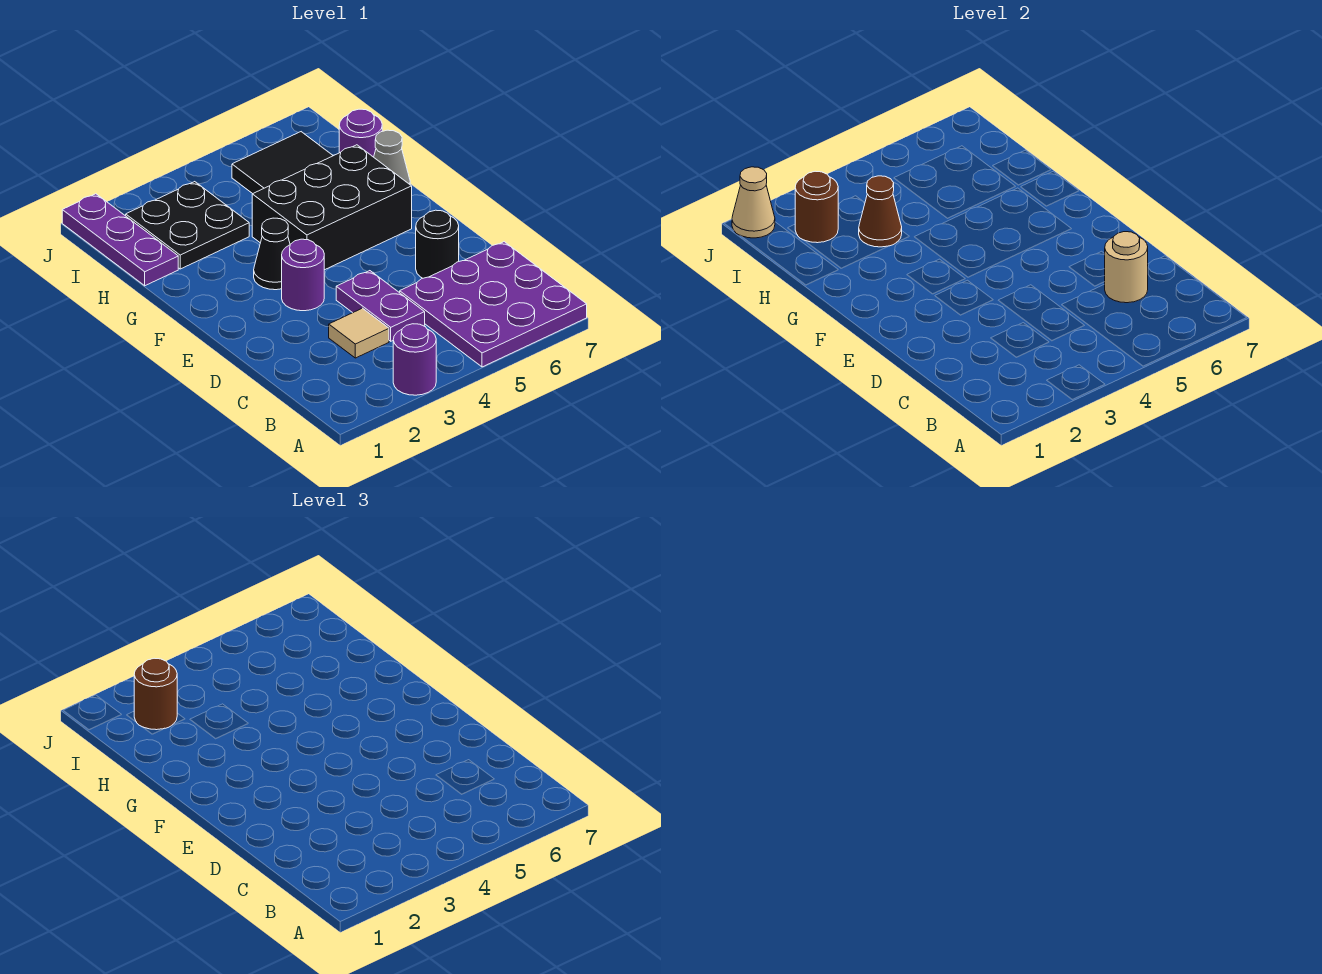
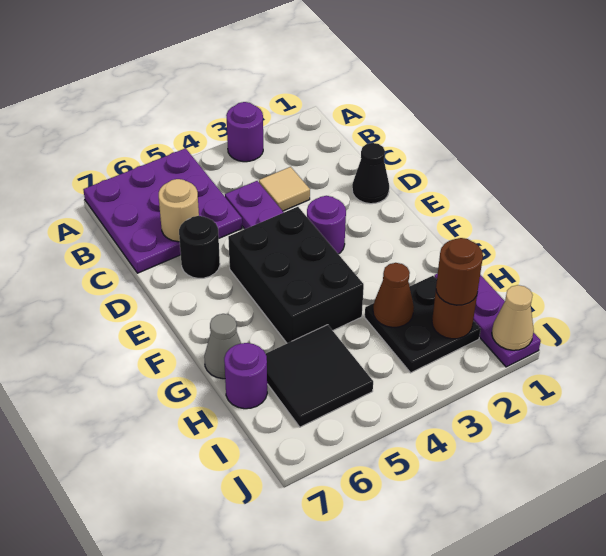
black cone F3 level 1 -> black cone D1 level 1
black brick F4:G6 level 1 -> black brick E4:G5 level 1

